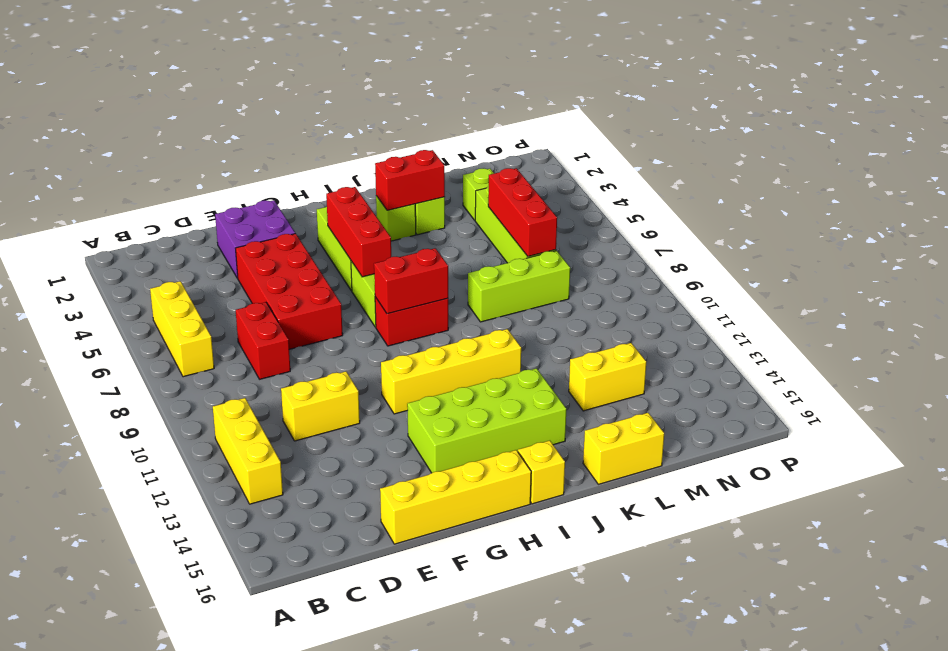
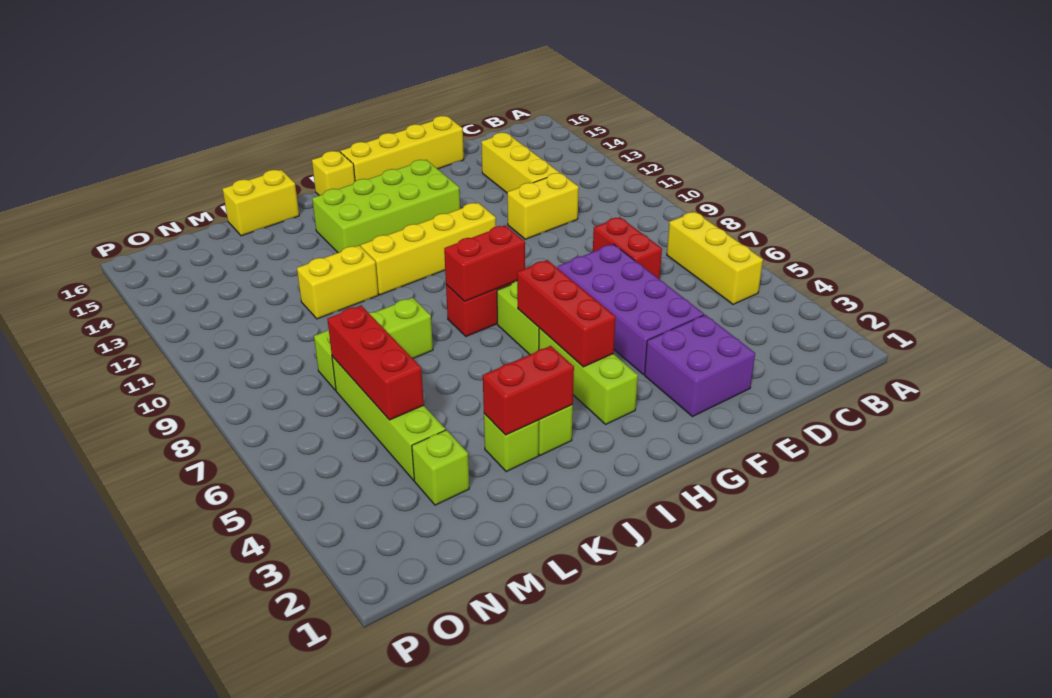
yellow brick B11:B13 level 1 -> yellow brick D12:D14 level 1
red brick E4:F7 level 1 -> purple brick E4:F7 level 1
yellow brick L13:M13 level 1 -> yellow brick K11:L11 level 1

